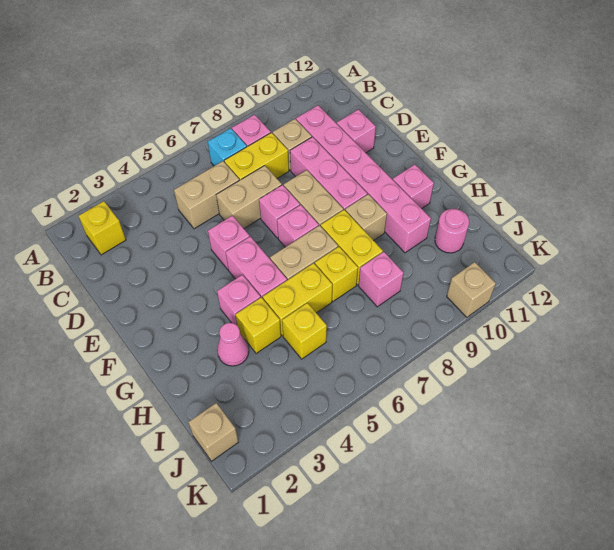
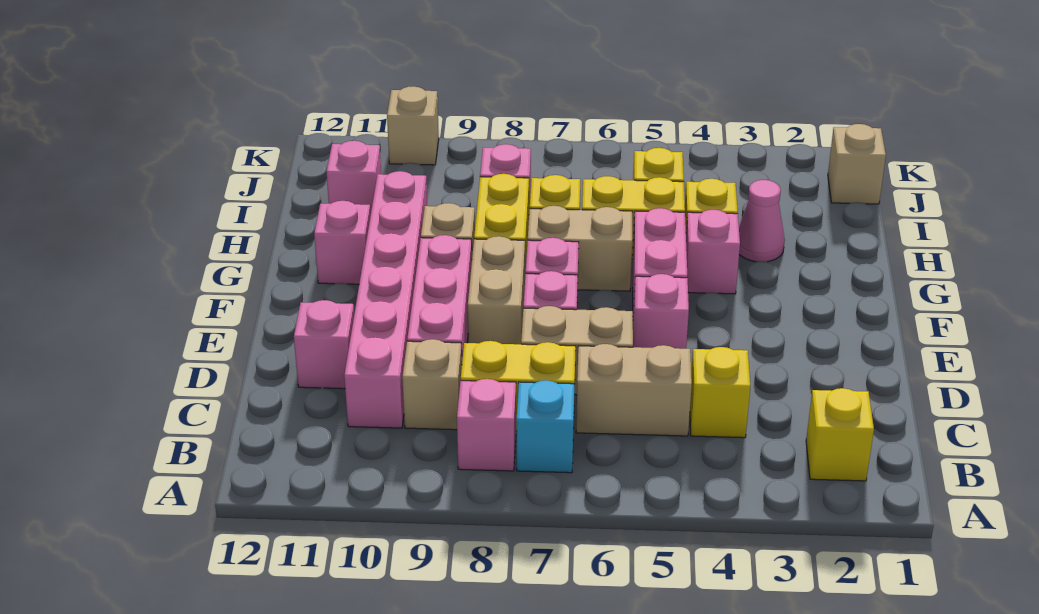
none -> yellow brick C4 level 1
pink round brick I11 level 1 -> pink brick I11 level 1

